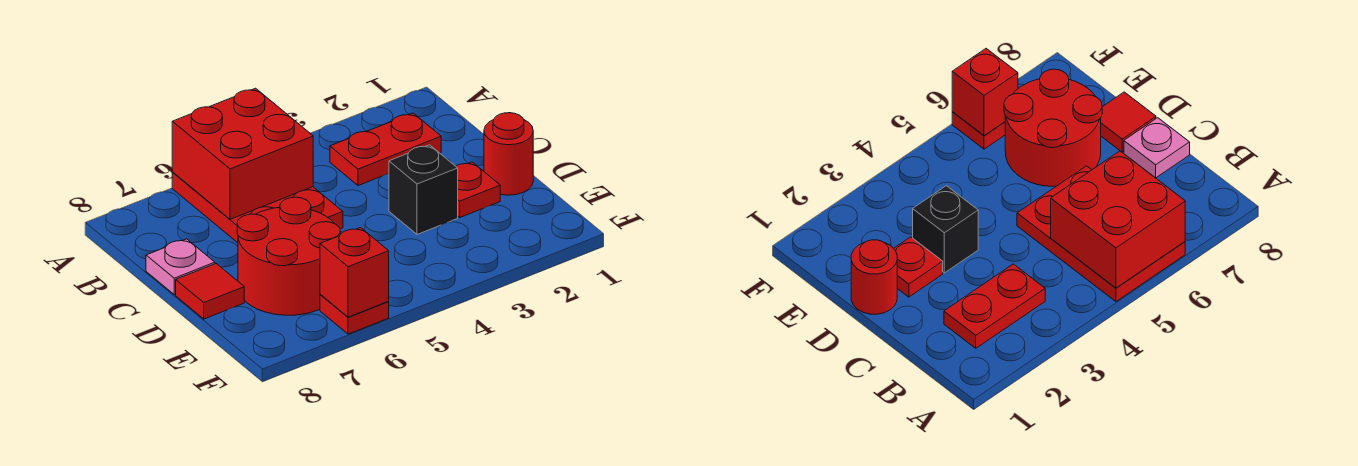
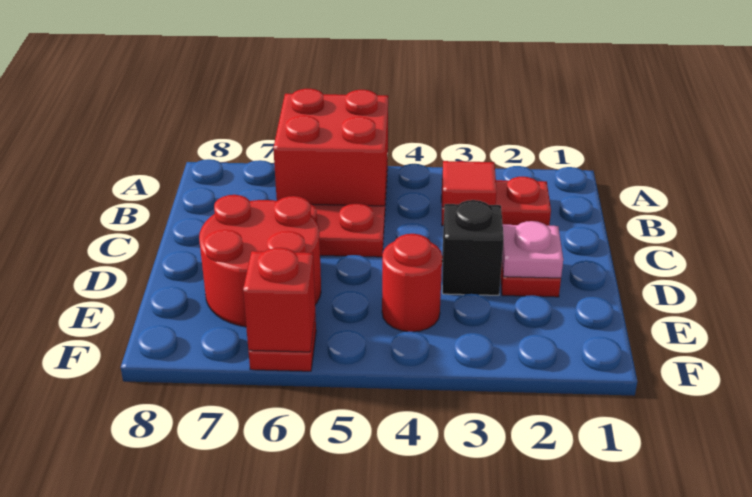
pink plate C8 level 1 -> pink plate D2 level 2
red round brick D1 level 1 -> red round brick E4 level 1
red tile D8 level 1 -> red tile B3 level 2

